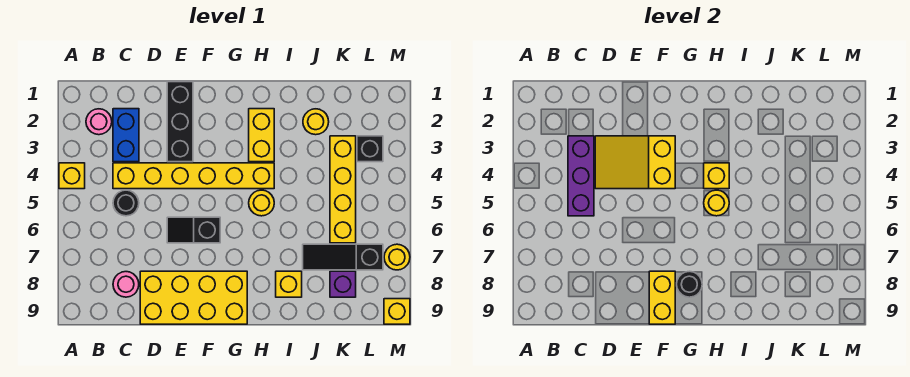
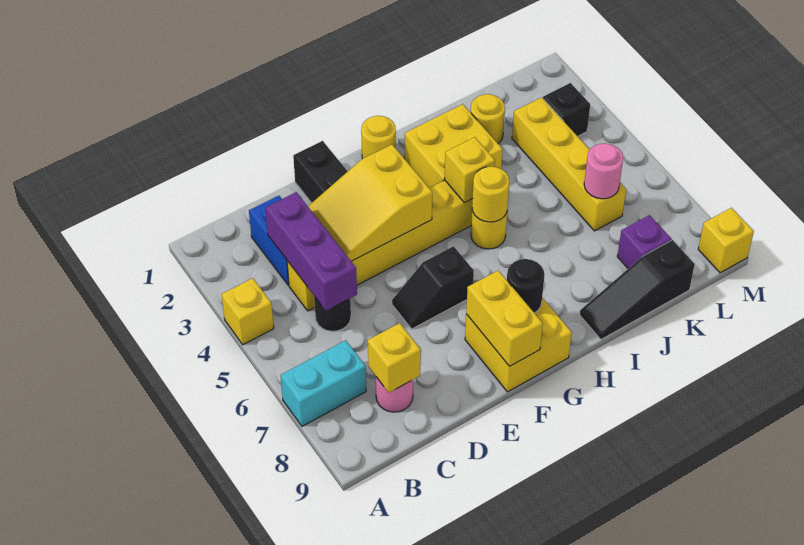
none -> cyan brick A7:B7 level 1
pink round brick B2 level 1 -> pink round brick K6 level 2
yellow brick D8:G9 level 1 -> yellow brick F8:G9 level 1
yellow brick H2:H3 level 1 -> yellow brick H2:I3 level 1
yellow brick I8 level 1 -> yellow brick C8 level 2
black slope J7:L7 level 1 top L -> black slope I9:K9 level 1 top K
yellow round brick M7 level 1 -> yellow round brick G1 level 1

